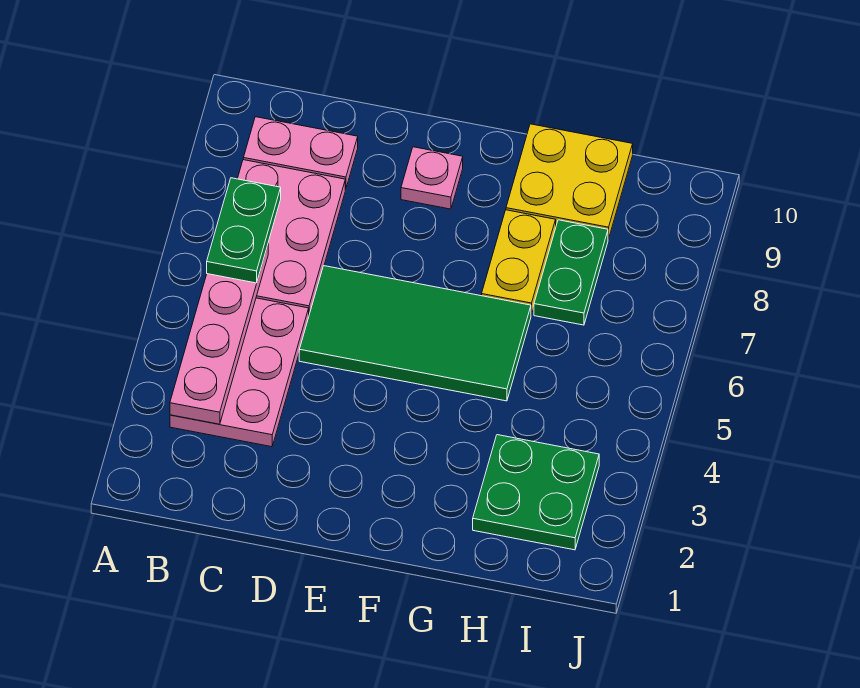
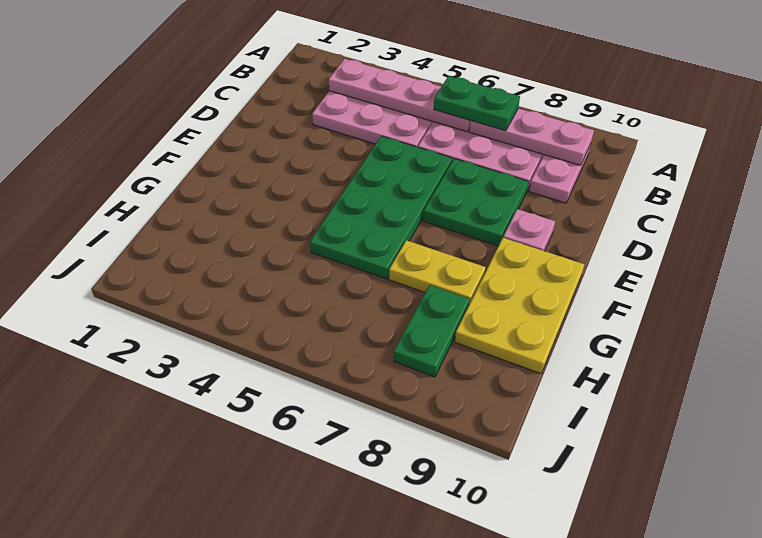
none -> pink plate B7:B9 level 2
green tile D5:G6 level 1 -> green plate D5:G6 level 1
yellow plate G9:H10 level 1 -> yellow plate F9:H10 level 1
green plate H2:I3 level 1 -> green plate D7:E8 level 1
green plate H7:H8 level 1 -> green plate H8:I8 level 1

